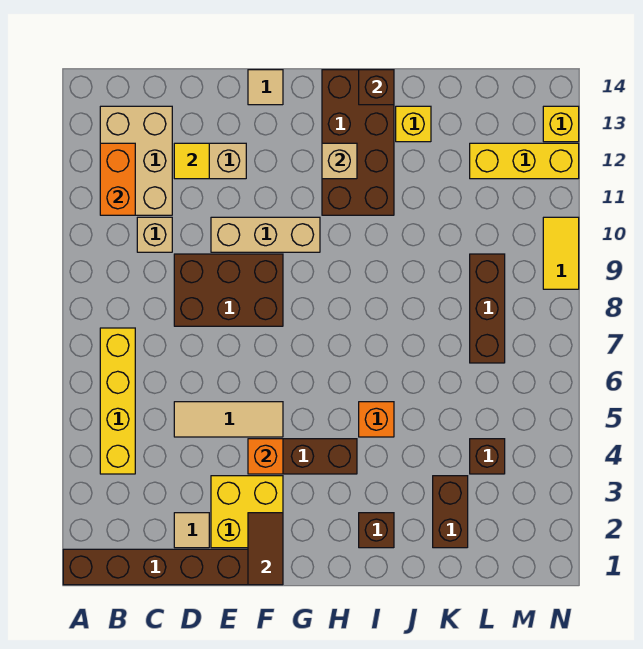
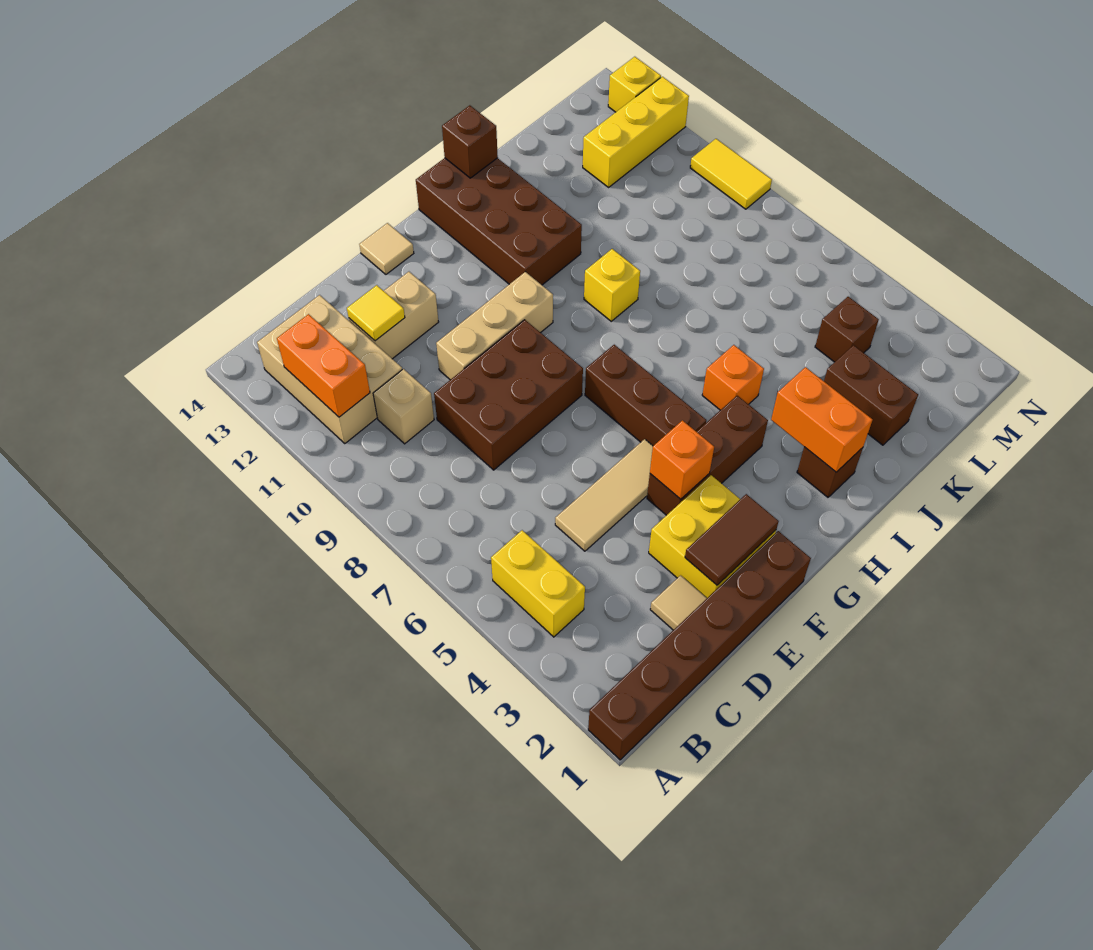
yellow brick B4:B7 level 1 -> yellow brick B4:B5 level 1
brown tile F1:F2 level 2 -> brown tile E2:F2 level 2
tan brick H12 level 2 -> none
none -> orange brick I2:I3 level 2
yellow brick J13 level 1 -> yellow brick I9 level 1
brown brick L7:L9 level 1 -> brown brick G5:G7 level 1

